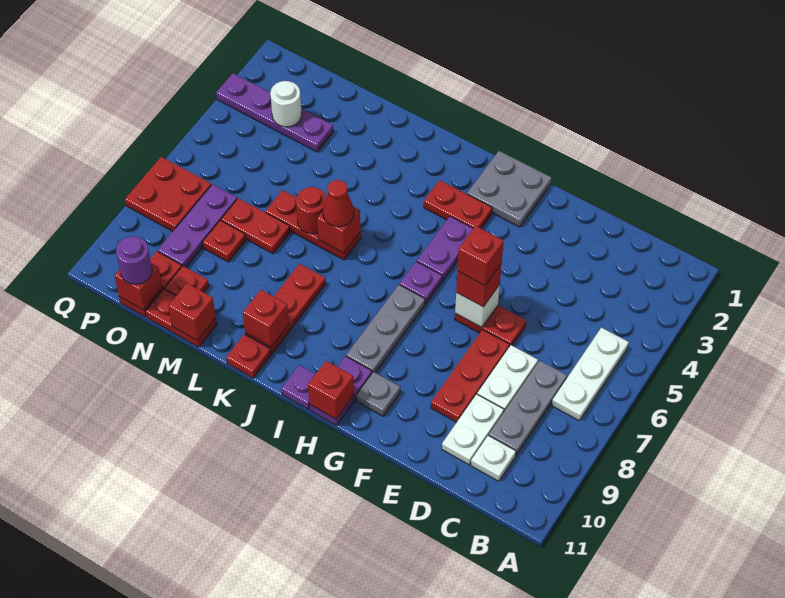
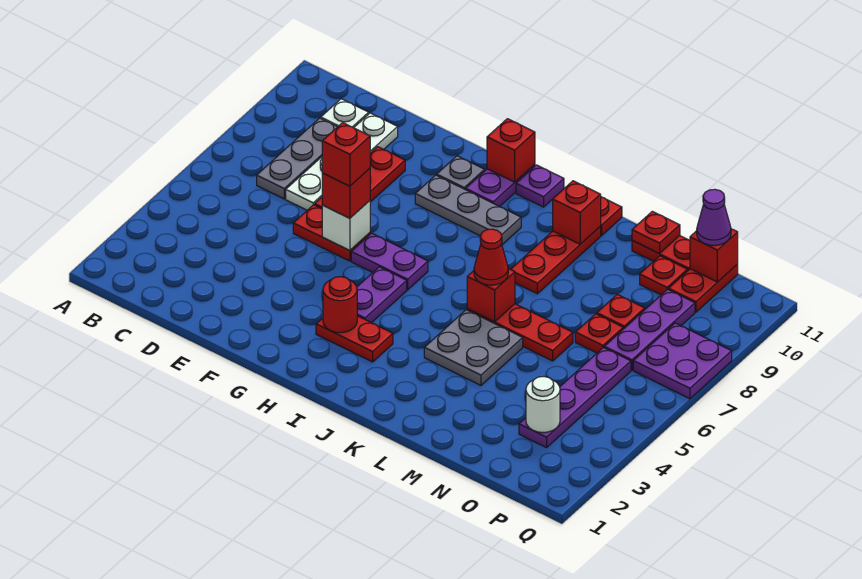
white plate B5:B7 level 1 -> none
grey plate G1:H2 level 1 -> grey plate K4:L5 level 1
purple plate H6 level 1 -> purple plate G6:H6 level 1
grey plate H7:H9 level 1 -> grey plate G9:I9 level 1
red round brick L6 level 2 -> red round brick H3 level 2
red plate M7:N7 level 1 -> red plate N7 level 1
red brick M11 level 2 -> red plate M11 level 2
purple plate N3:Q3 level 1 -> purple plate O3:O6 level 1
purple round brick O11 level 3 -> purple cone O11 level 3
red plate P7:Q8 level 1 -> purple plate P7:Q8 level 1

